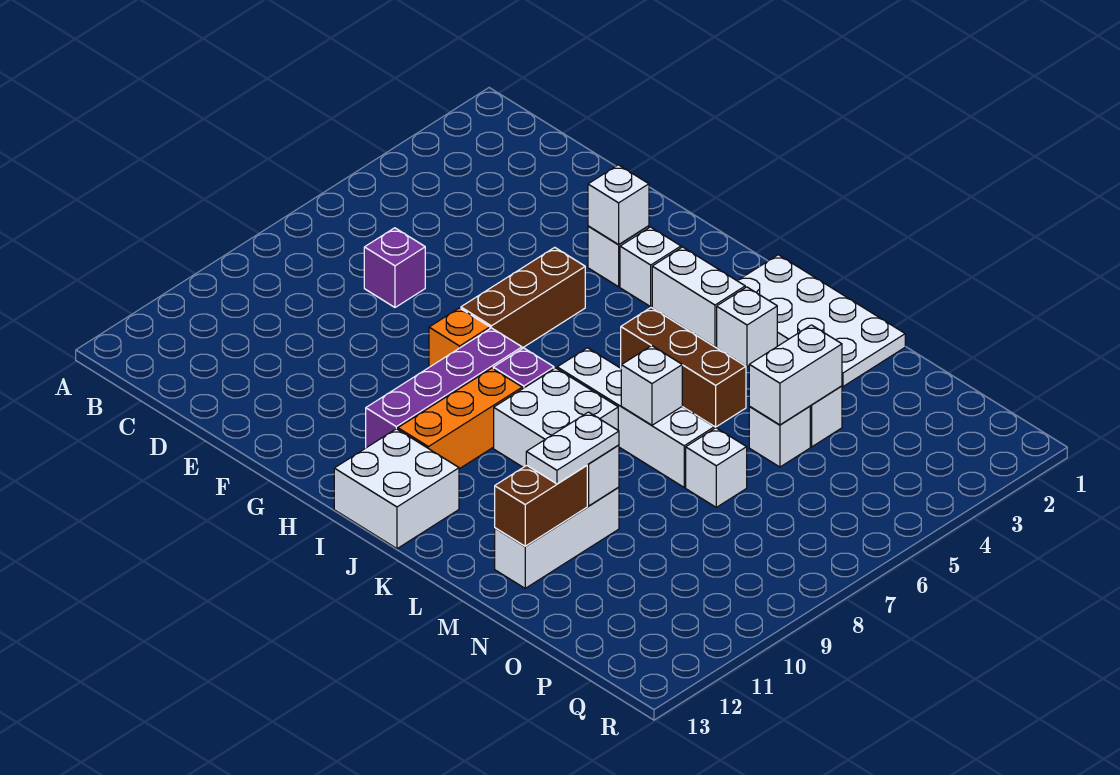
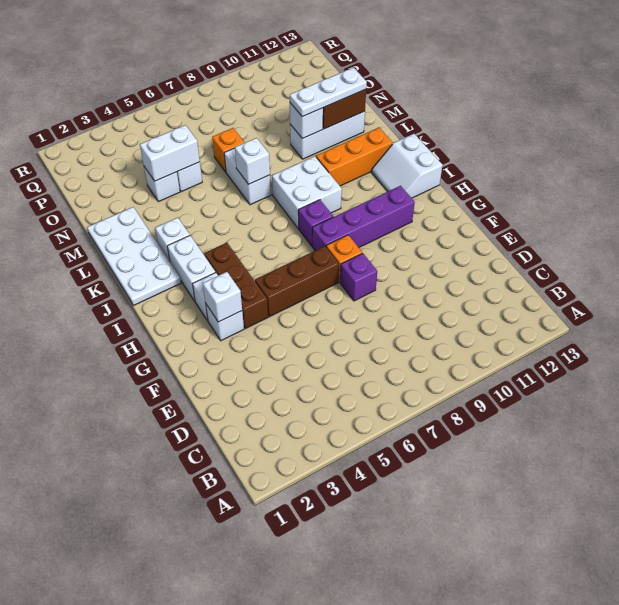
purple brick D7 level 1 -> purple brick F8 level 1
orange brick I9:I11 level 1 -> orange brick K10:K12 level 1
white brick I12:J13 level 1 -> white slope I12:J13 level 1 top 13
brown brick J5:L5 level 1 -> brown brick G4:I4 level 1
white brick J7:M7 level 1 -> white brick L7:M7 level 1
white plate M10:M11 level 3 -> white plate M10:M12 level 3
white brick N7 level 1 -> orange brick N7 level 1

